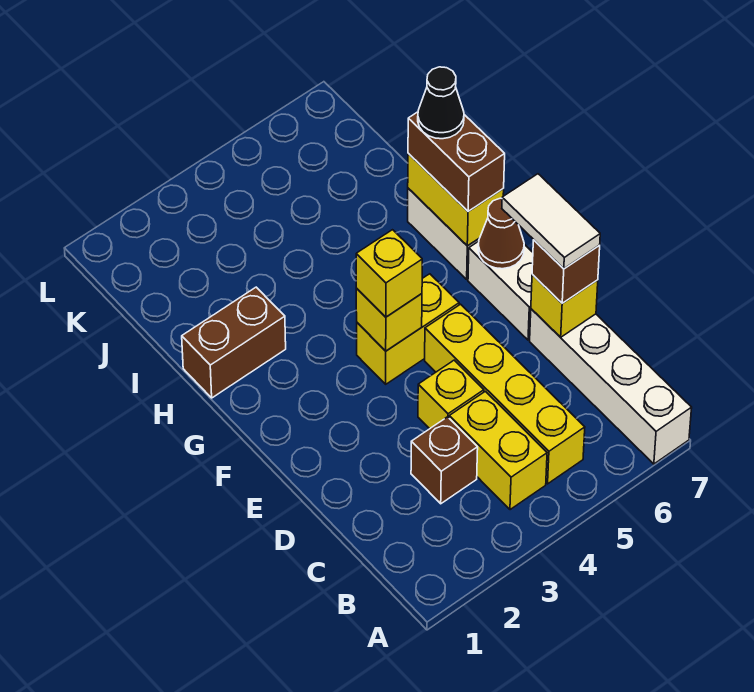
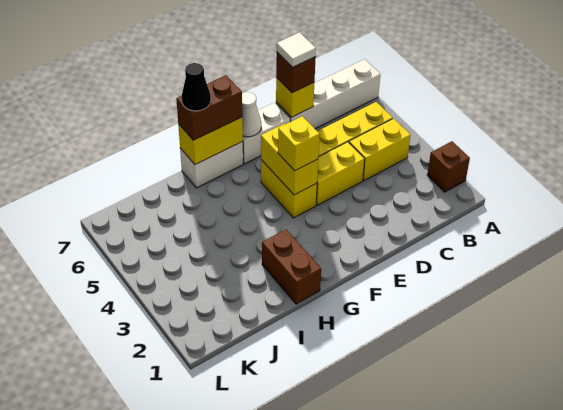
brown brick C3 level 1 -> brown brick A2 level 1
yellow brick D4 level 1 -> yellow brick D4:E4 level 1
white tile D7:E7 level 4 -> white tile D7 level 4
yellow brick F4 level 2 -> yellow brick F4:F5 level 2
brown cone F7 level 2 -> white cone F7 level 2

